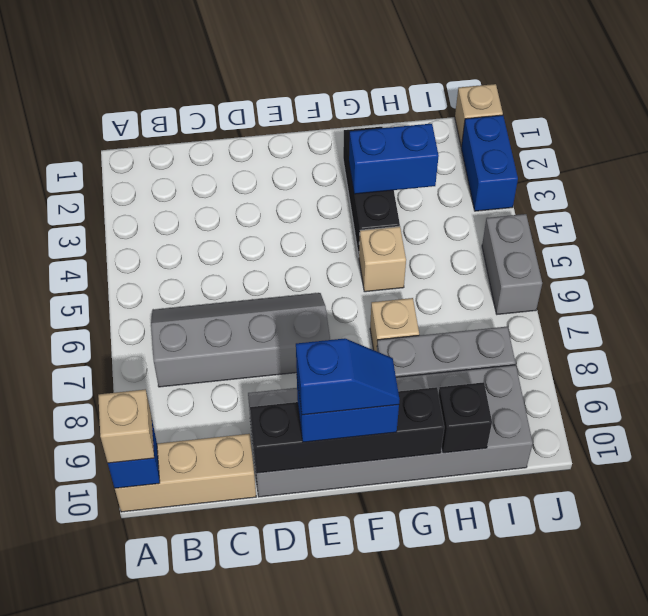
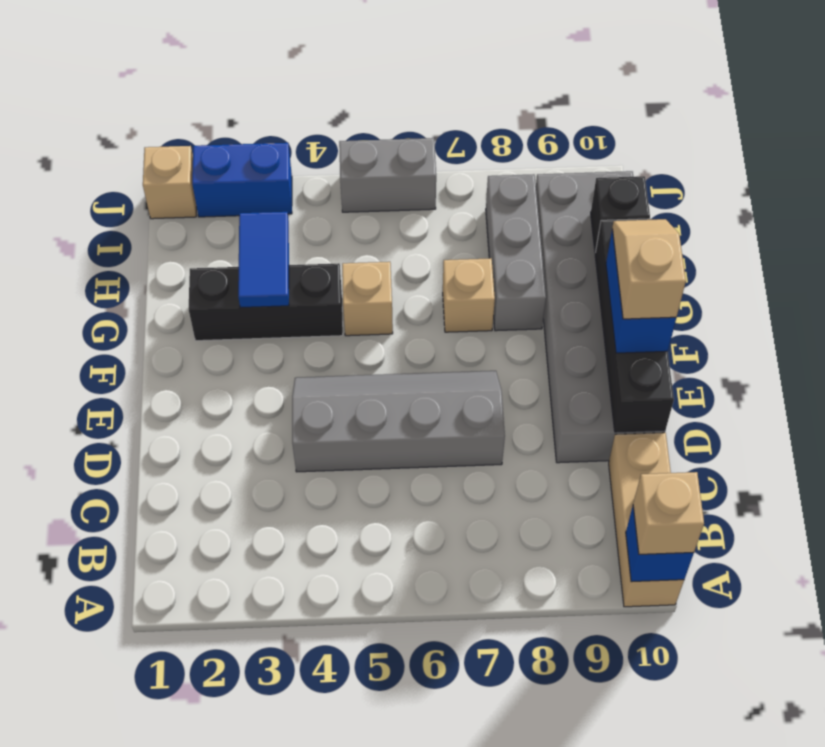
grey slope B6:E7 level 1 top 7 -> grey slope D4:E7 level 1 top D
blue slope E10:F10 level 4 top E -> tan slope E10:F10 level 4 top E
blue brick G3:H3 level 2 -> blue tile G3:H3 level 2

